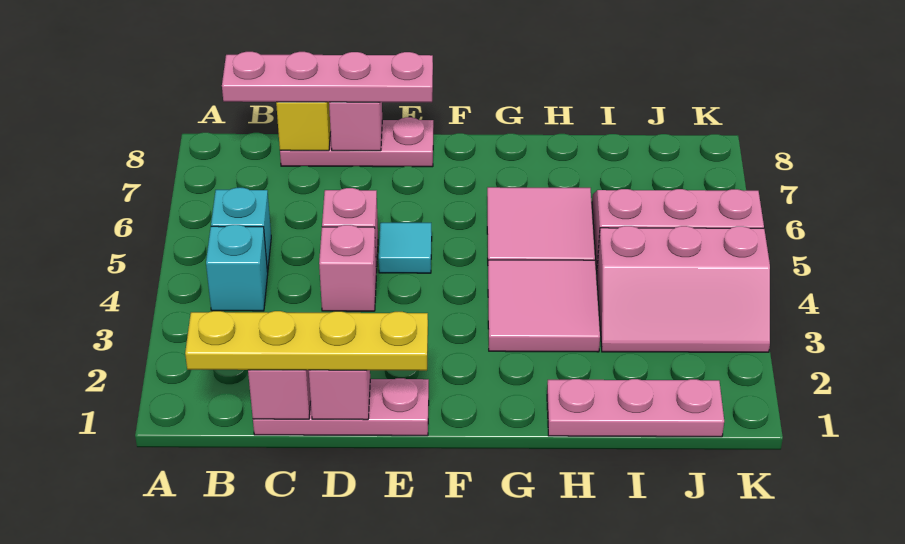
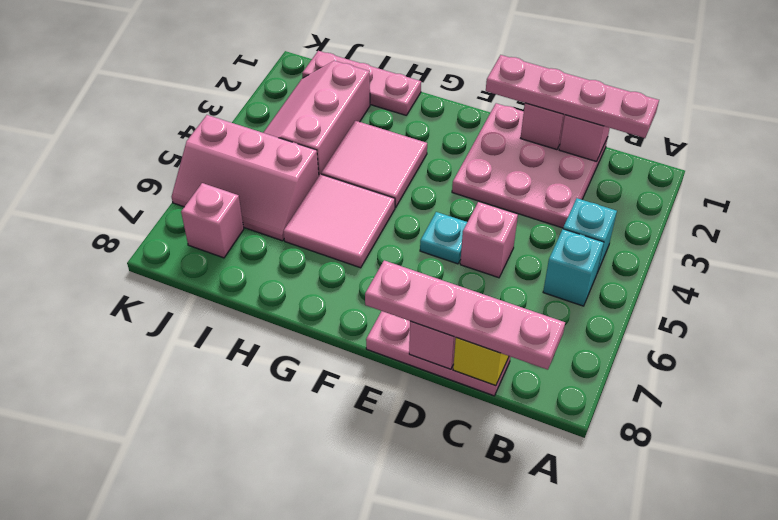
yellow plate B1:E1 level 3 -> pink plate B1:E1 level 3
pink plate C1:E1 level 1 -> pink plate C1:E3 level 1
pink brick D4 level 1 -> pink brick J7 level 1
cyan tile E5 level 1 -> cyan plate E5 level 1
pink slope I3:K4 level 1 top 4 -> pink slope I2:J4 level 1 top I

